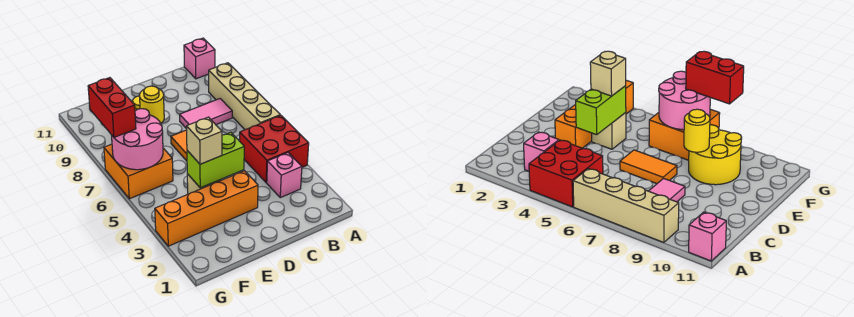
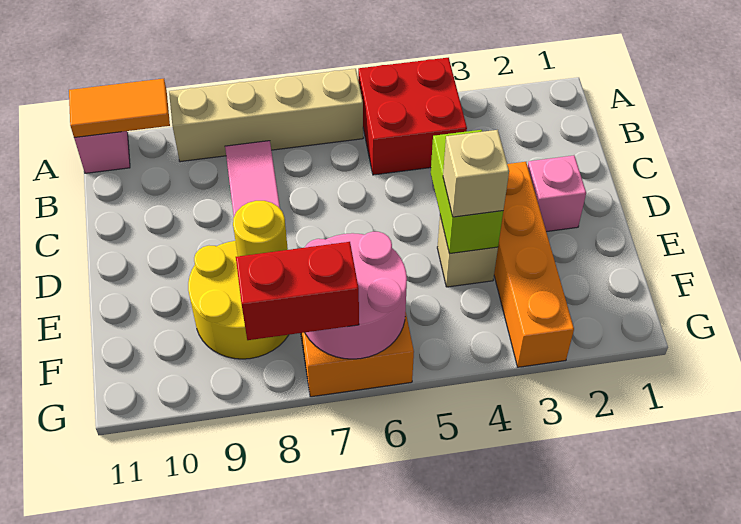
pink brick B3 level 1 -> pink brick D2 level 1
orange tile D6:D7 level 1 -> orange tile A10:A11 level 2

